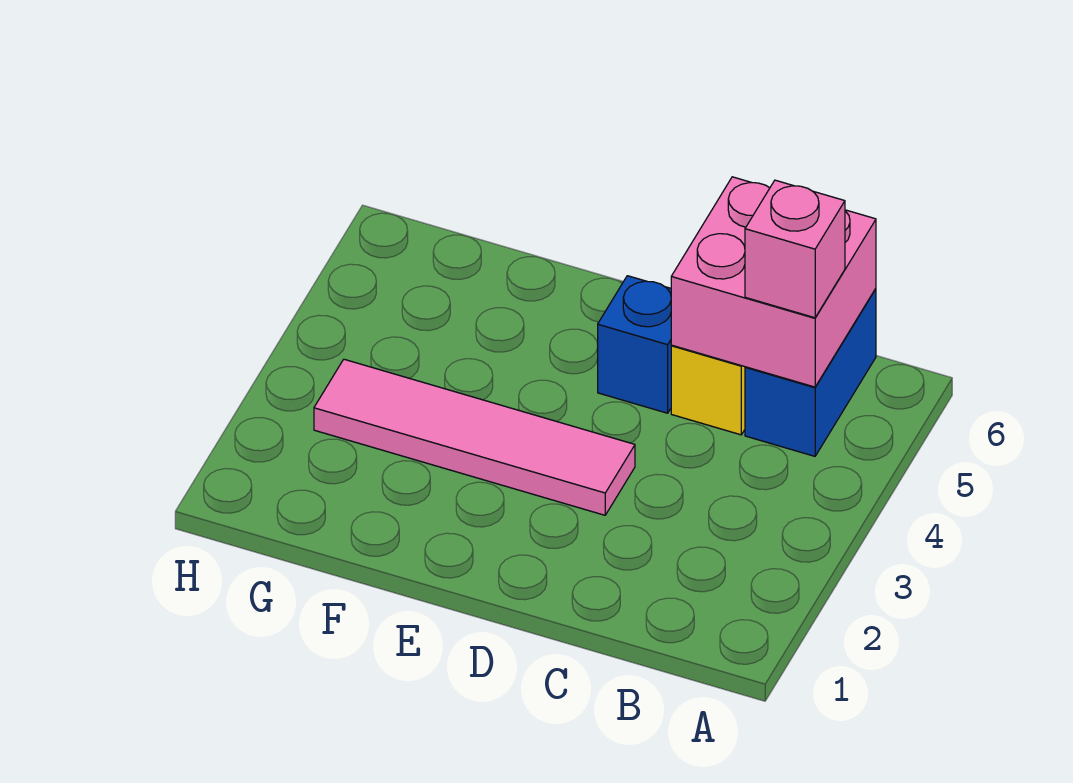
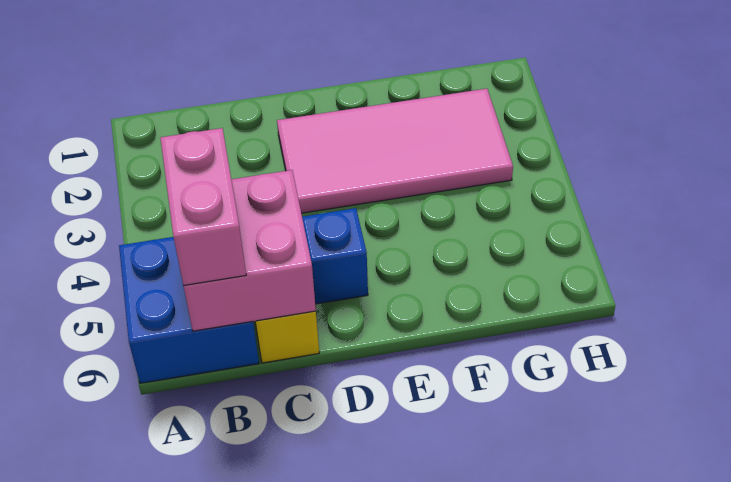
blue brick B5:B6 level 1 -> blue brick A5:B6 level 1
pink brick B5 level 3 -> pink brick B5:B6 level 3
pink tile D3:G3 level 1 -> pink tile D2:G3 level 1

